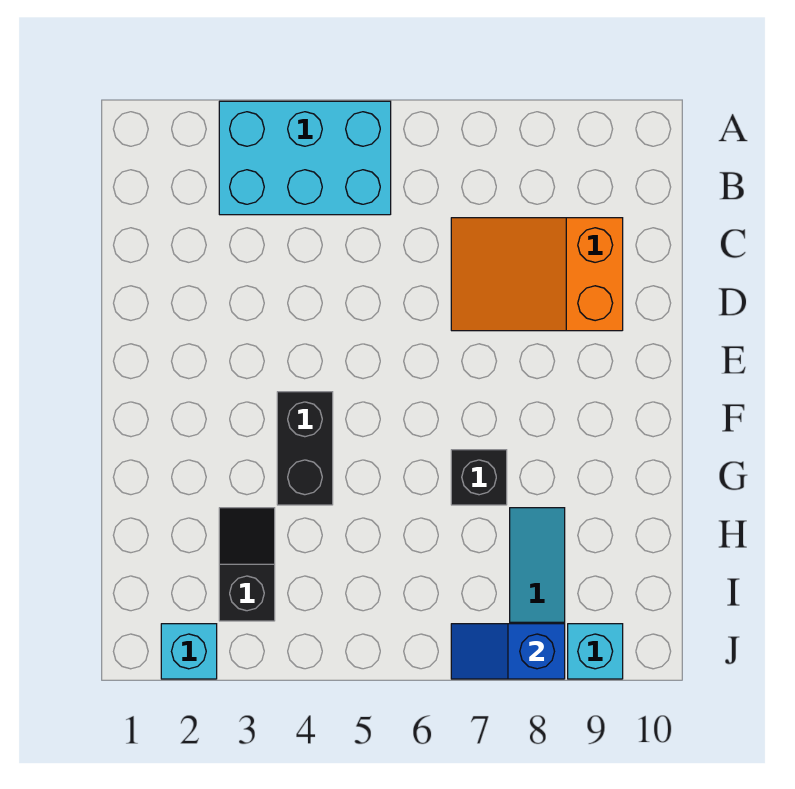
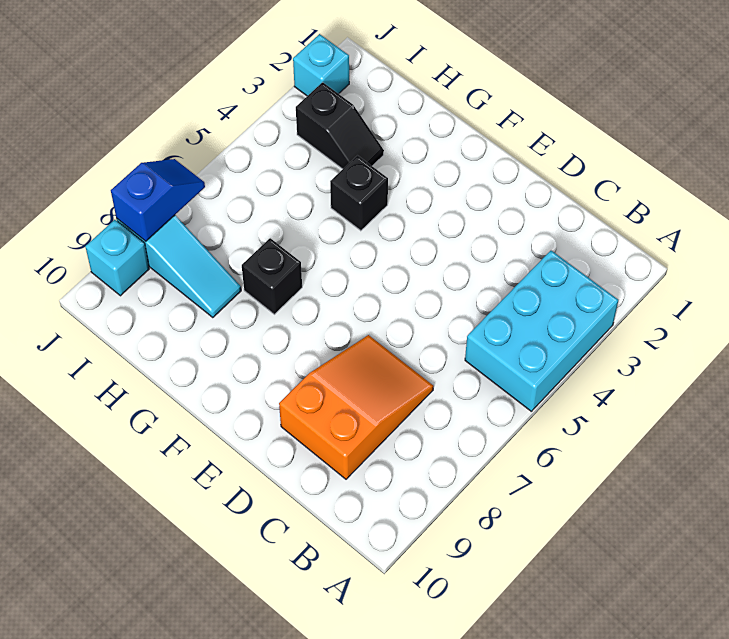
black brick F4:G4 level 1 -> black brick G4 level 1

